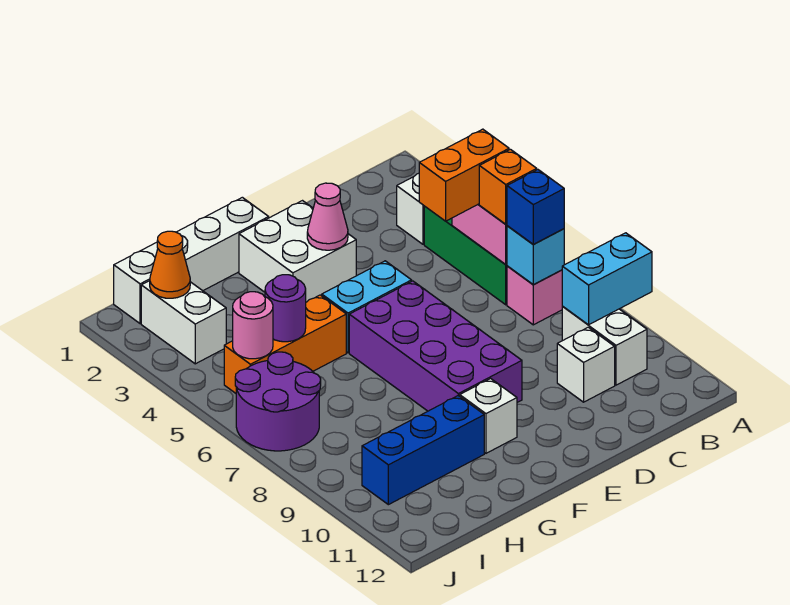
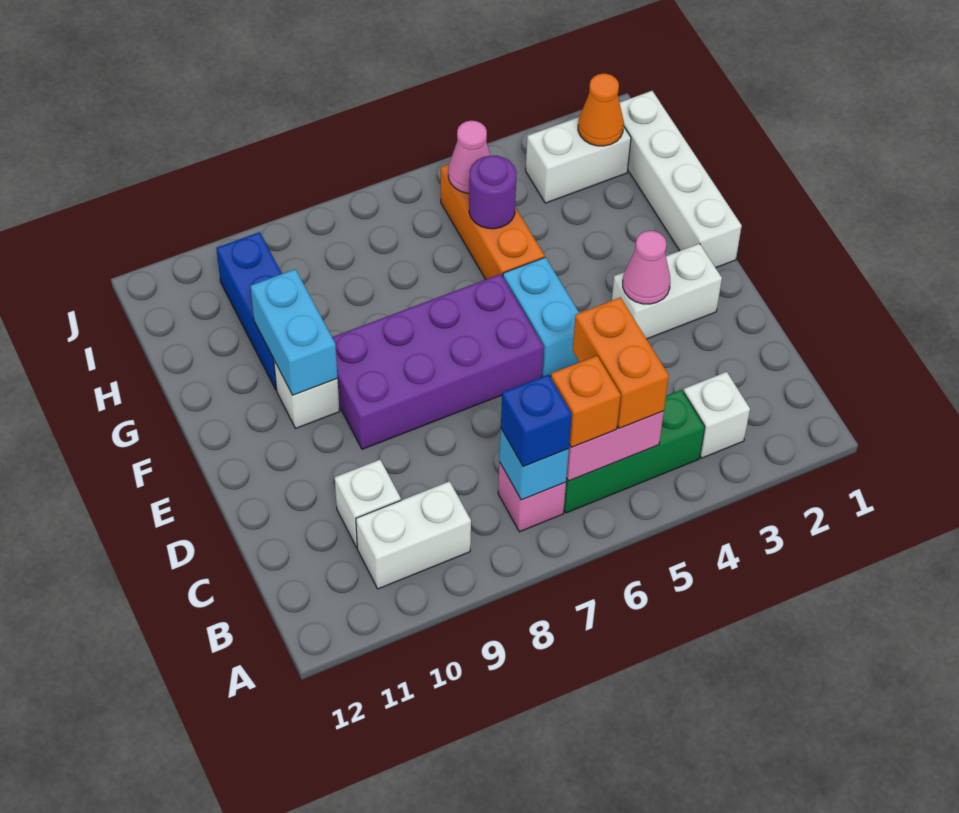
cyan brick A9:B9 level 2 -> cyan brick F10:G10 level 2
white brick E2:F3 level 1 -> white brick E2:E3 level 1
pink round brick I5 level 2 -> pink cone I5 level 2
purple round brick I6:J7 level 1 -> none

